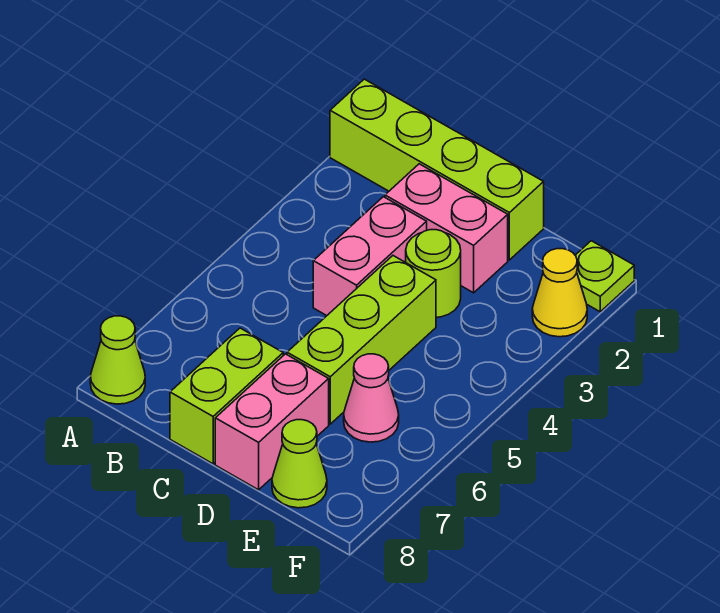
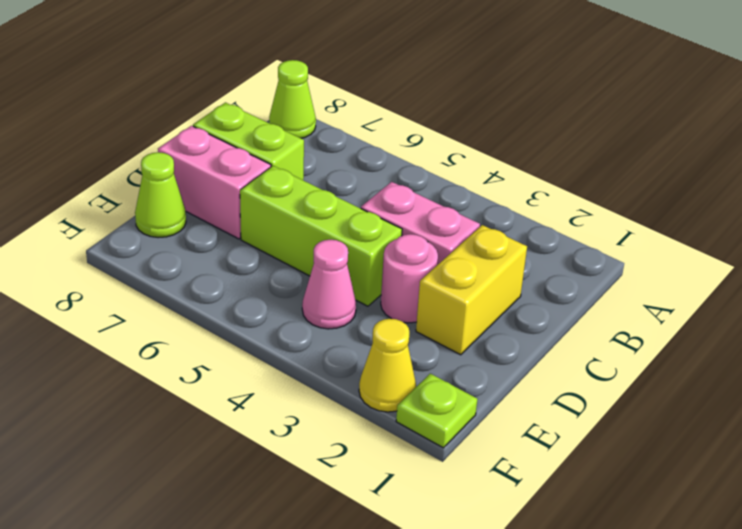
lime brick A1:D1 level 1 -> none
pink brick C2:D2 level 1 -> yellow brick C2:D2 level 1
lime round brick D3 level 1 -> pink round brick D3 level 1
pink cone E6 level 1 -> pink cone E4 level 1

